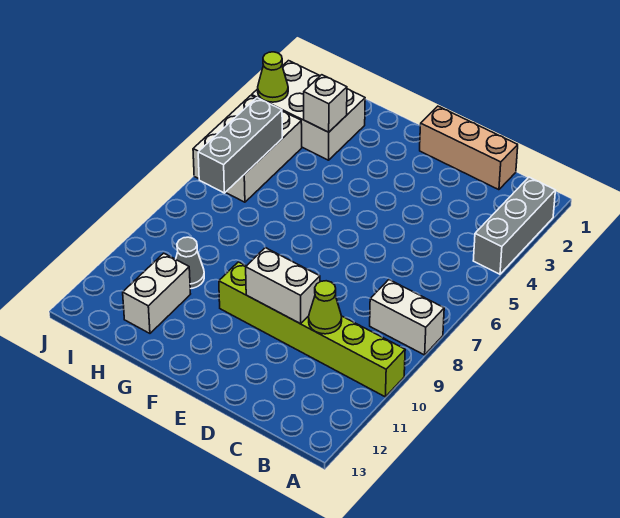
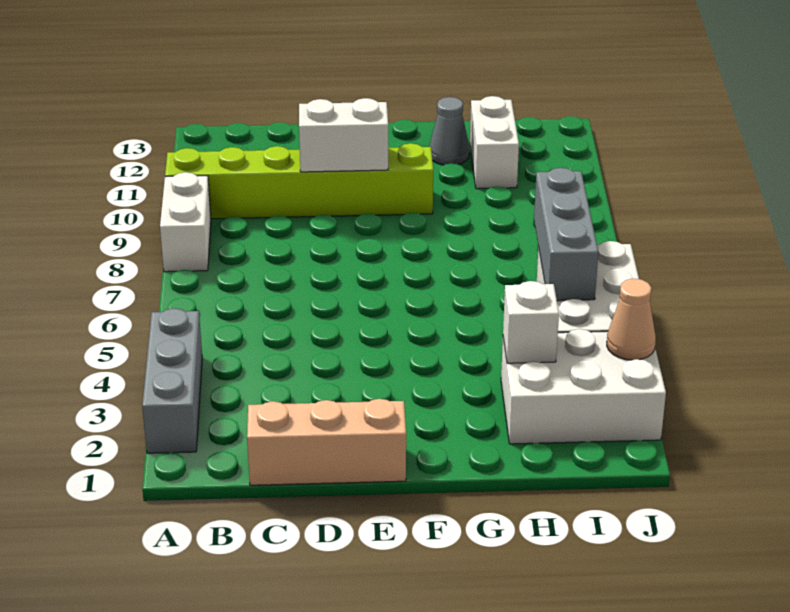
white brick A8:B8 level 1 -> white brick A8:A9 level 1
lime cone C10 level 2 -> none
grey cone H10 level 1 -> grey cone G12 level 1
lime cone J3 level 2 -> tan cone J3 level 2

